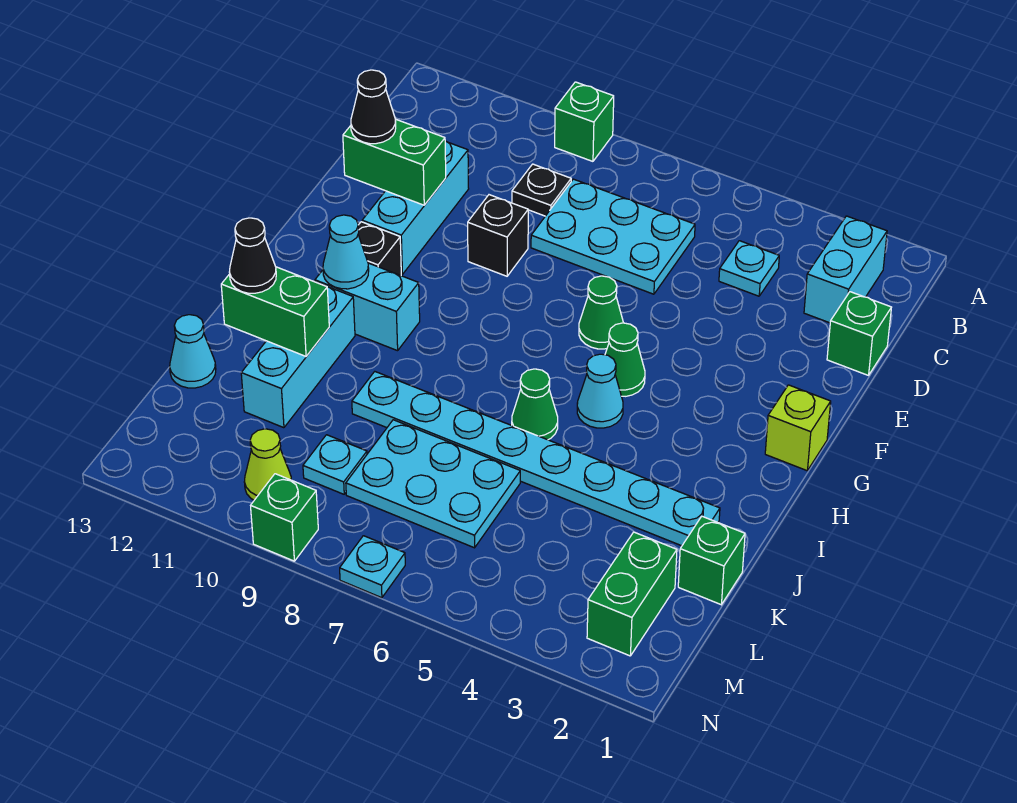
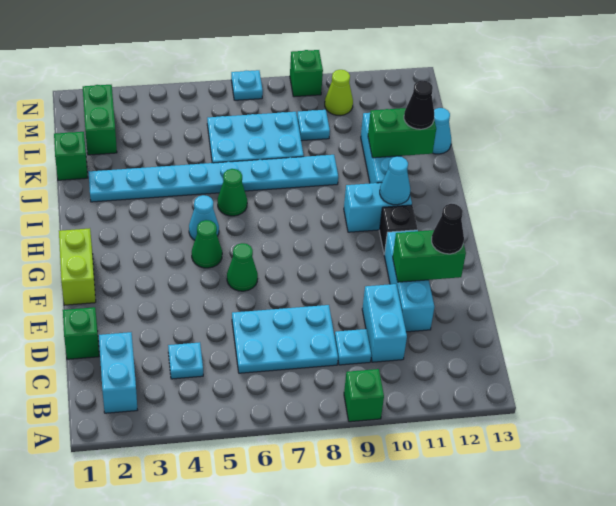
black plate C9 level 1 -> cyan plate C9 level 1
none -> cyan brick C10:D10 level 1
black brick E9 level 1 -> none
lime brick G1 level 1 -> lime brick F1:G1 level 1

